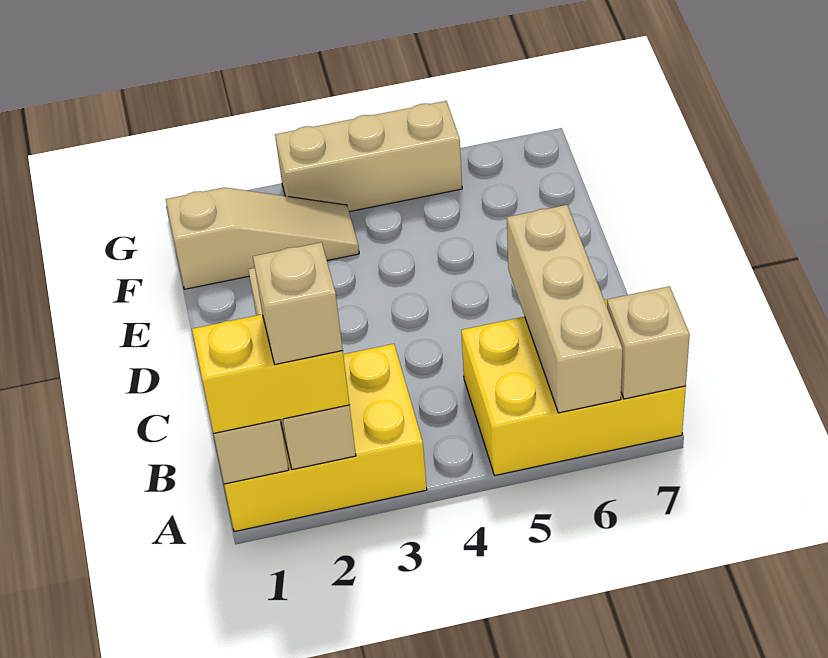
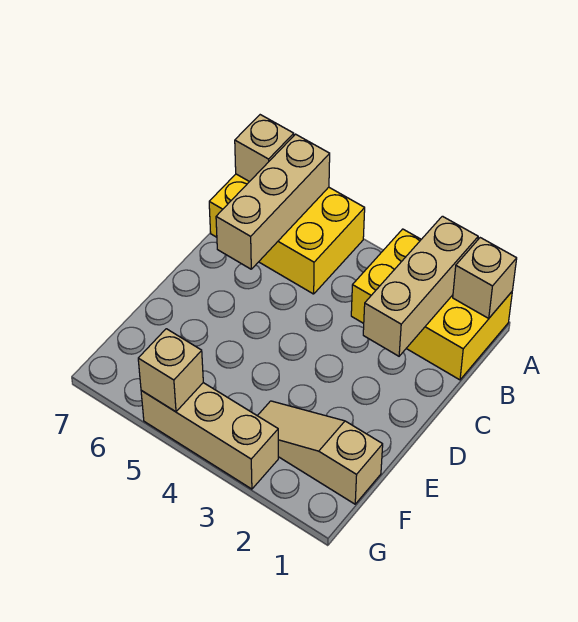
yellow brick A1:A2 level 3 -> none
tan brick A2 level 4 -> tan brick G5 level 2

